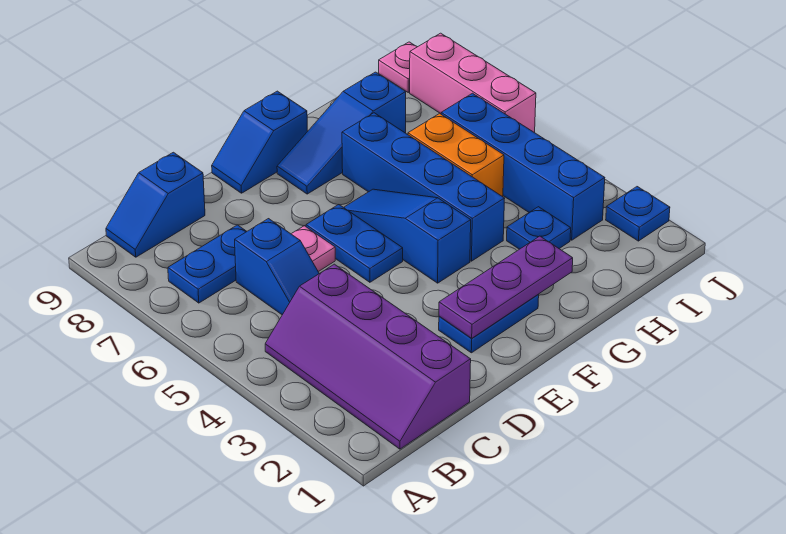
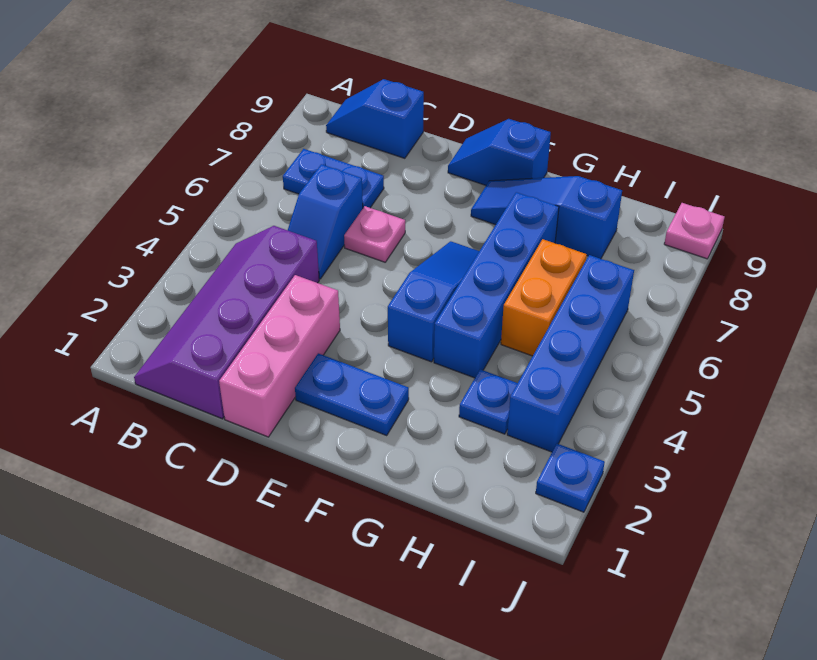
purple plate E2:G2 level 2 -> none
blue plate E5:E6 level 1 -> none
pink brick J6:J8 level 1 -> pink brick D1:D3 level 1

